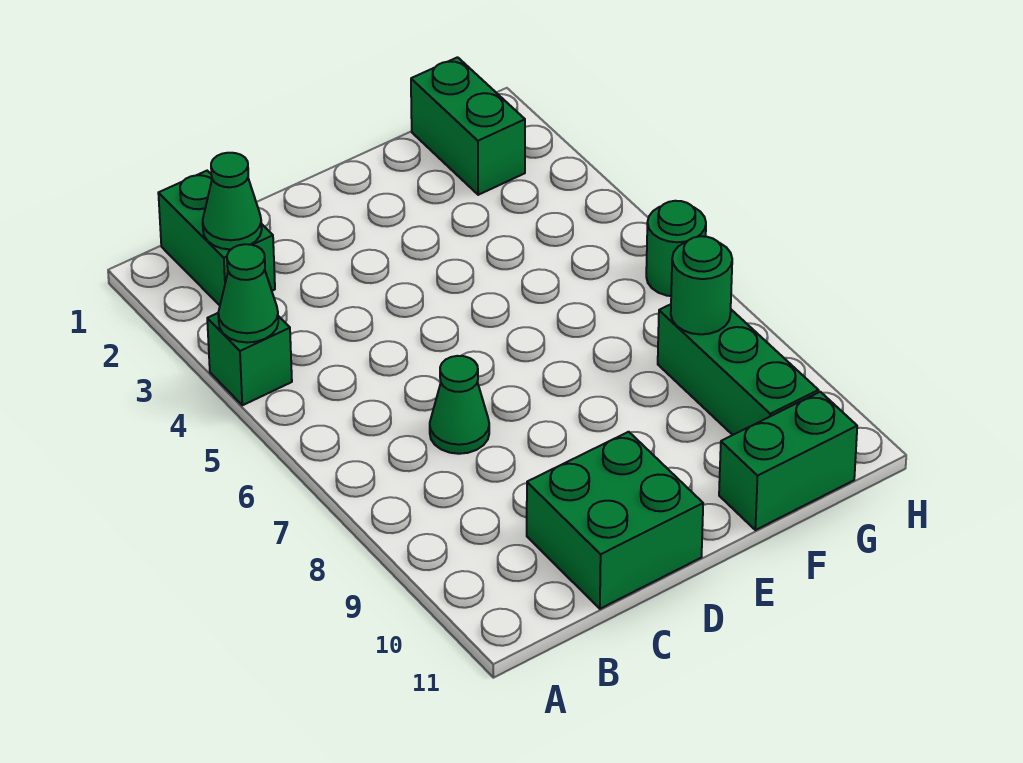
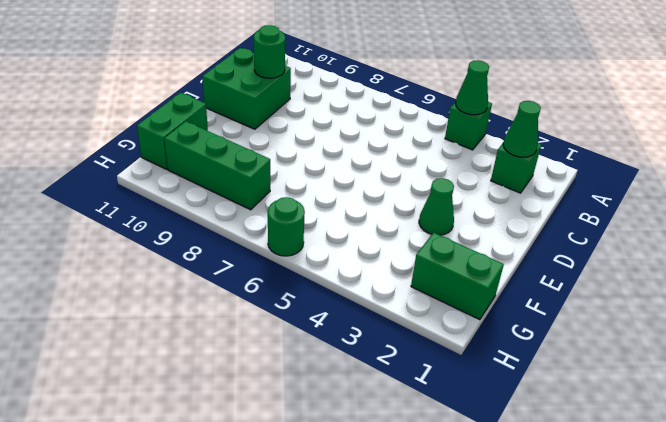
green brick B1:B2 level 1 -> green brick B2 level 1
green cone C7 level 1 -> green cone E3 level 1
green round brick G8 level 2 -> green round brick C10 level 2

